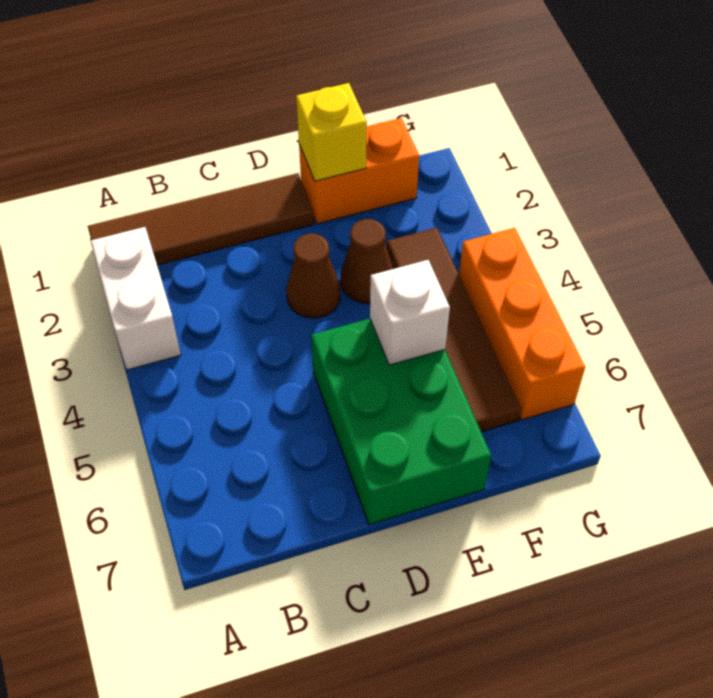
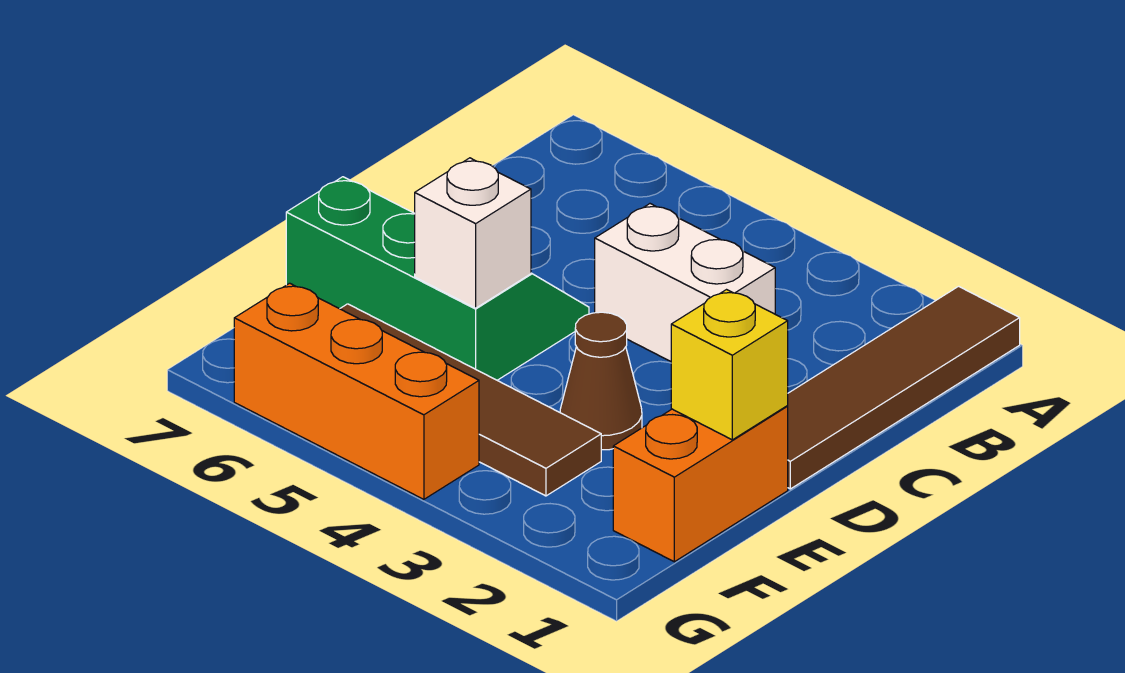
white brick A2:A3 level 1 -> white brick C3:C4 level 1
brown cone D3 level 1 -> none
green brick D5:E7 level 1 -> green slope D5:E7 level 1 top E

